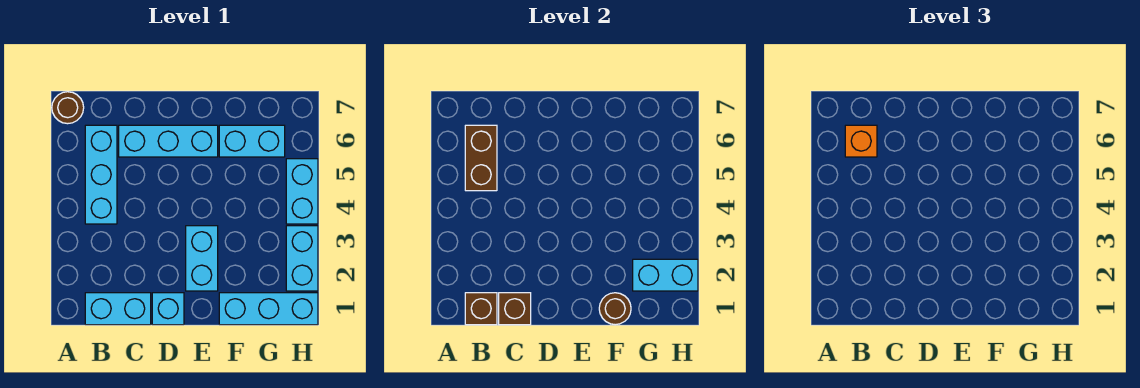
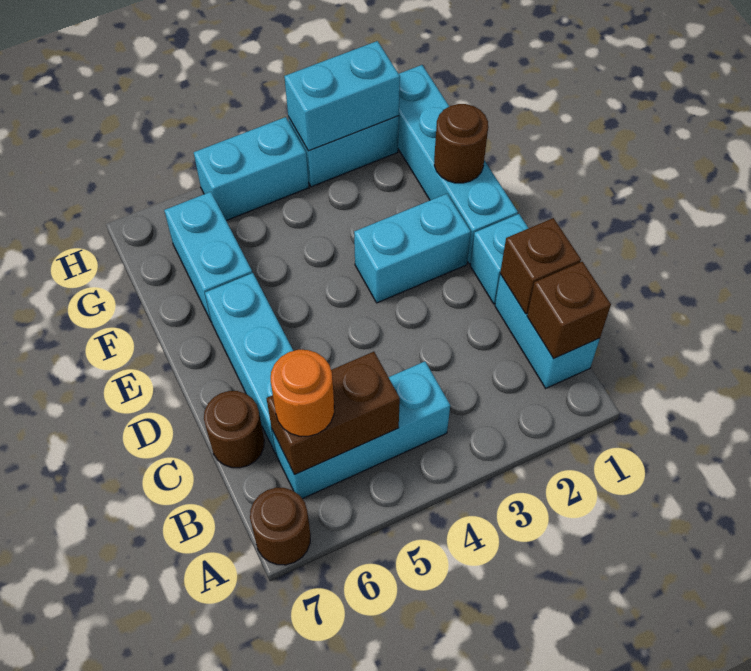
orange brick B6 level 3 -> orange round brick B6 level 3
none -> brown round brick C7 level 1
cyan brick F1:H1 level 1 -> cyan brick E1:H1 level 1
cyan brick G2:H2 level 2 -> cyan brick H2:H3 level 2

